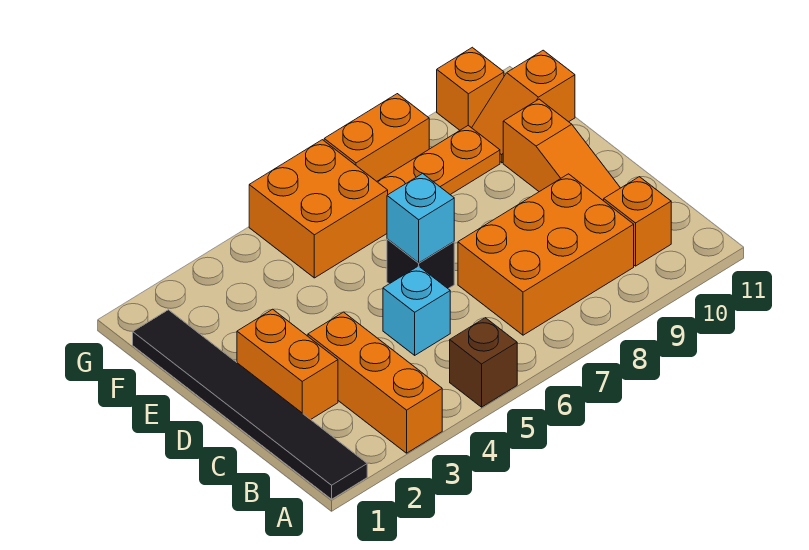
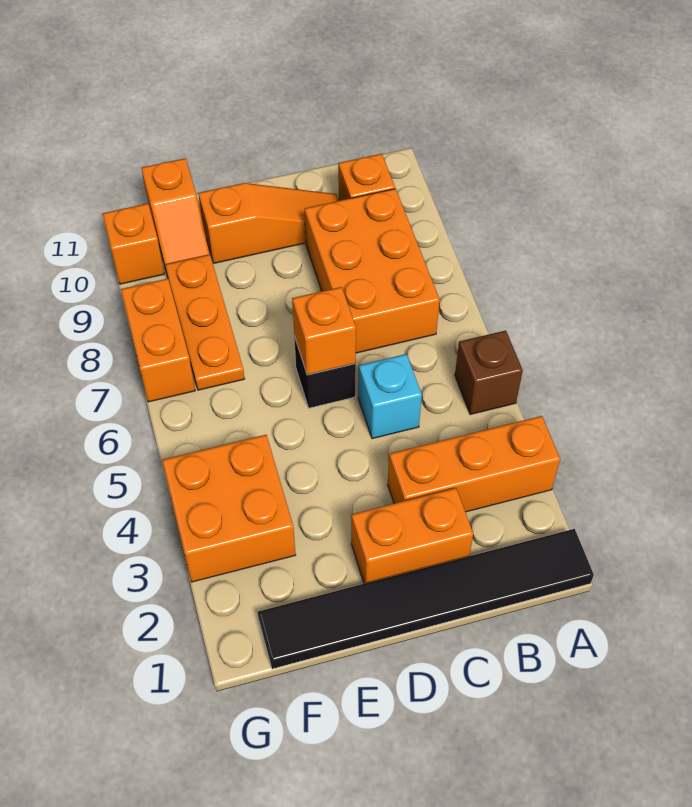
cyan brick D6 level 2 -> orange brick D6 level 2
orange brick F5:G6 level 1 -> orange brick F3:G4 level 1

